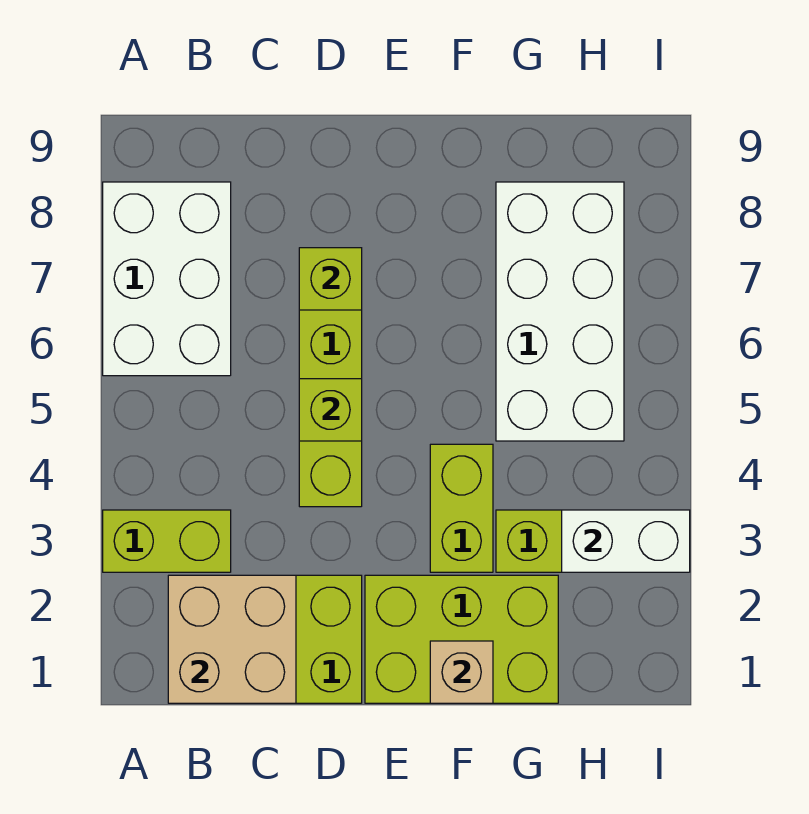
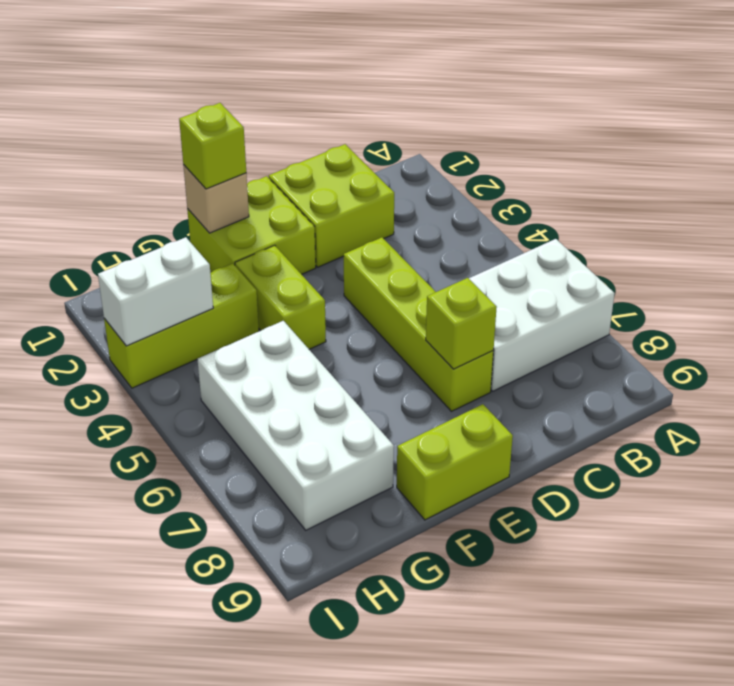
lime brick A3:B3 level 1 -> lime brick E9:F9 level 1
white brick A6:B8 level 1 -> white brick A6:C7 level 1
tan brick B1:C2 level 2 -> none
lime brick D5 level 2 -> lime brick F1 level 3
lime brick E1:G2 level 1 -> lime brick E1:F2 level 1

